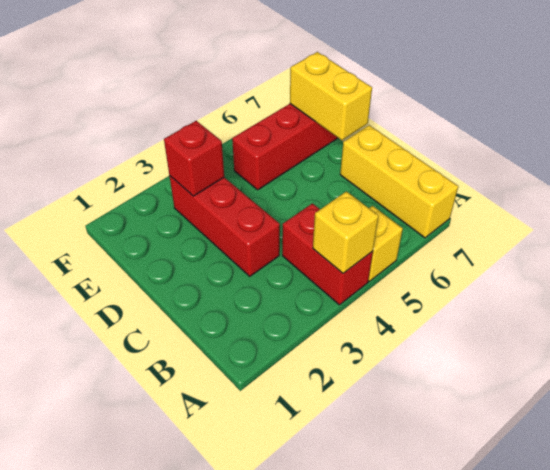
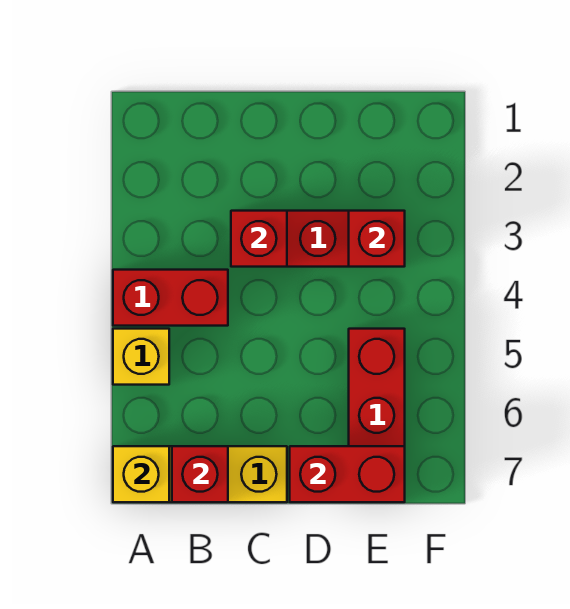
yellow brick A4 level 2 -> yellow brick A7 level 2
none -> red brick B7 level 2
none -> red brick C3 level 2
yellow brick D7:E7 level 2 -> red brick D7:E7 level 2

